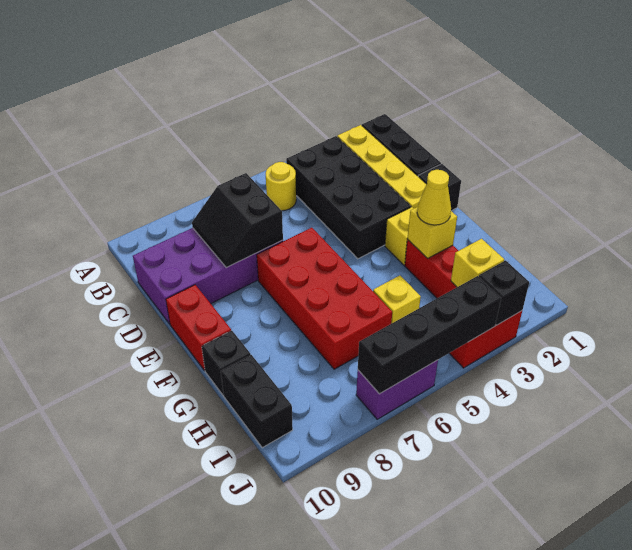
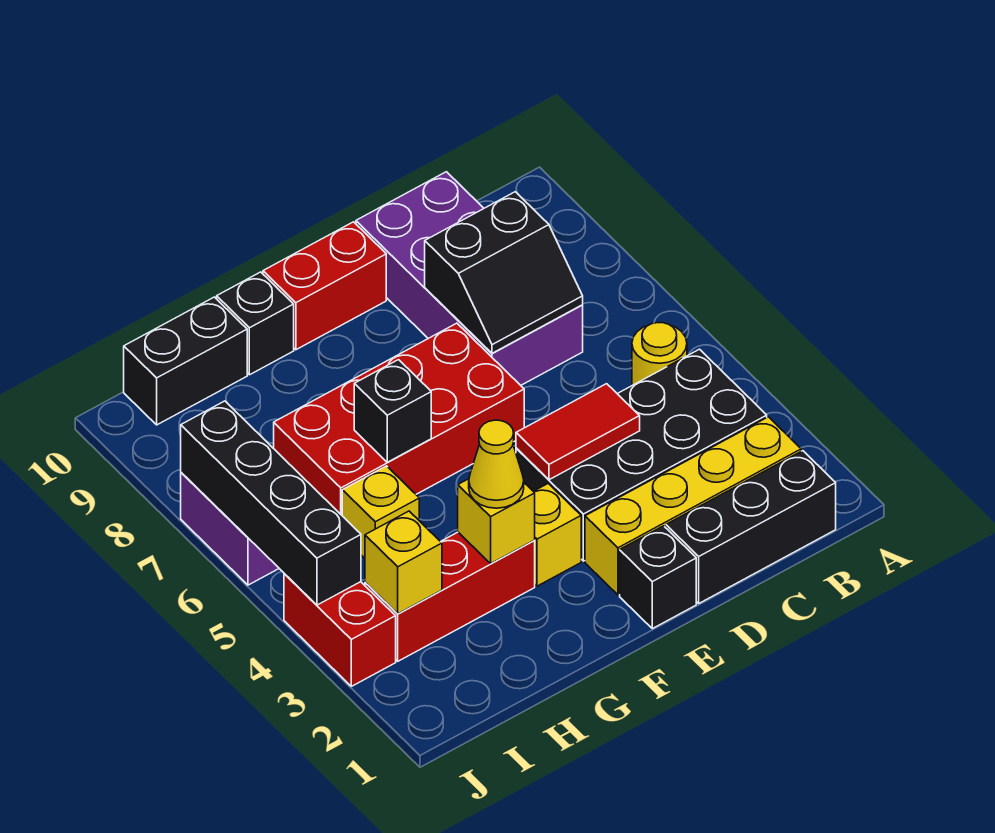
black slope C7:D8 level 2 top 7 -> black slope C7:D8 level 2 top 8
none -> red tile D4:E4 level 2
black brick J3 level 2 -> black brick G6 level 2

